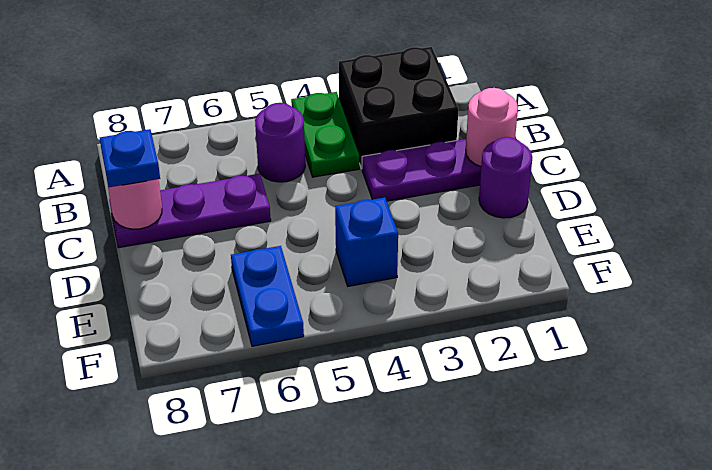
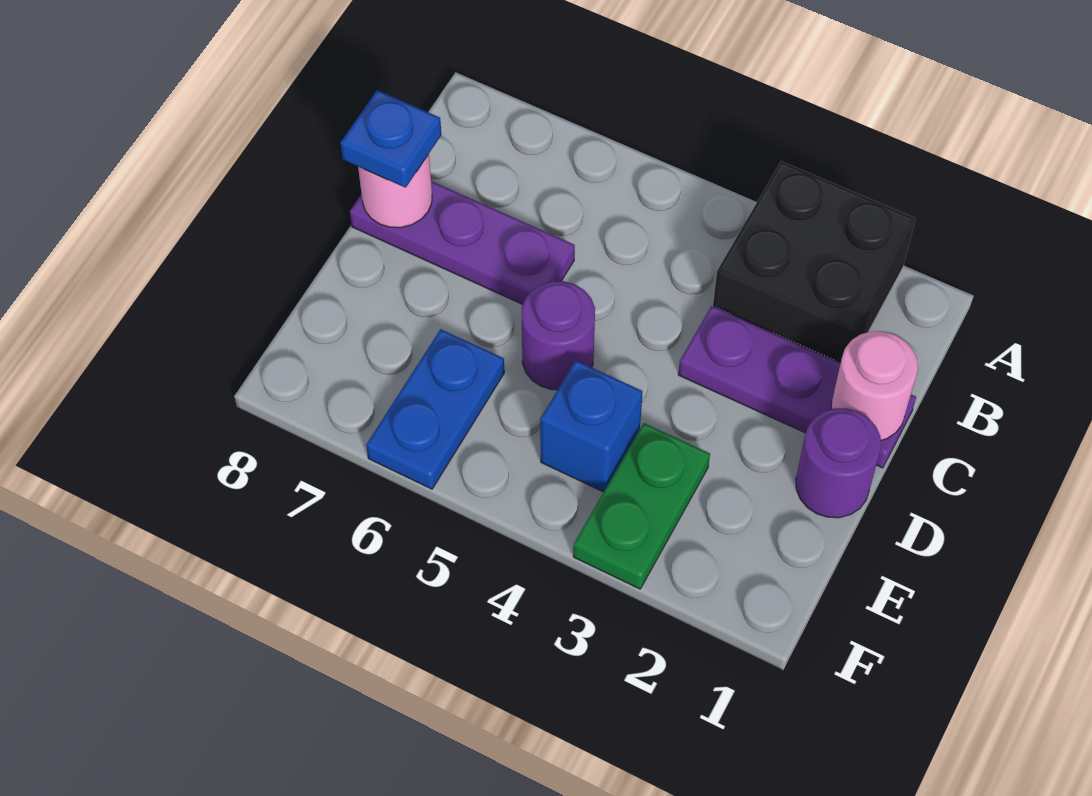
green plate A4:B4 level 1 -> green plate E3:F3 level 1
purple round brick B5 level 1 -> purple round brick D5 level 1

